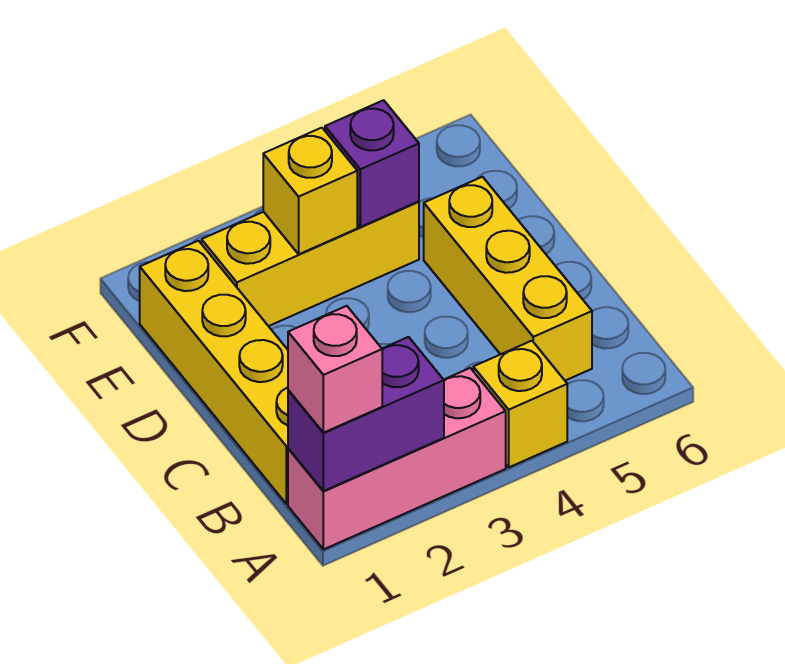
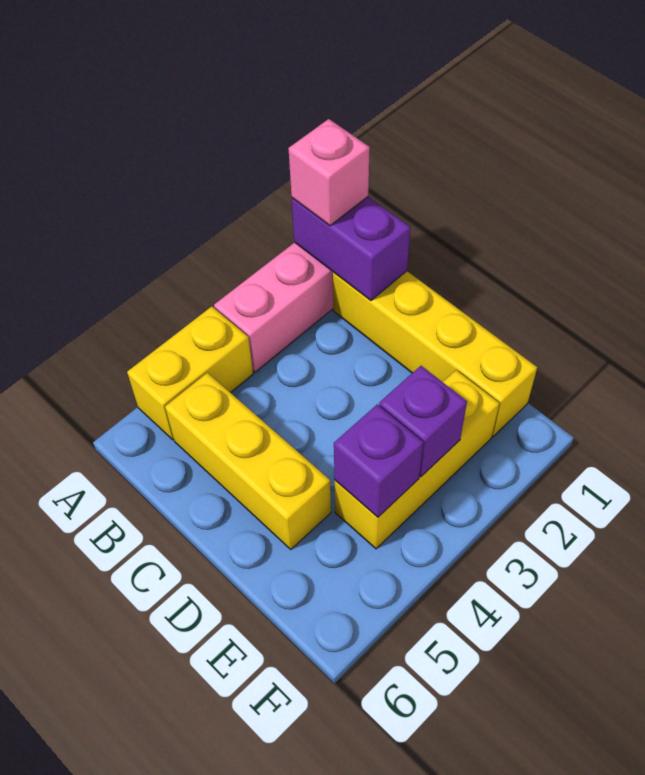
purple brick A1:A2 level 2 -> purple brick A1:B1 level 2
yellow brick A4 level 1 -> yellow brick A4:A5 level 1
yellow brick E3 level 2 -> purple brick E3 level 2

